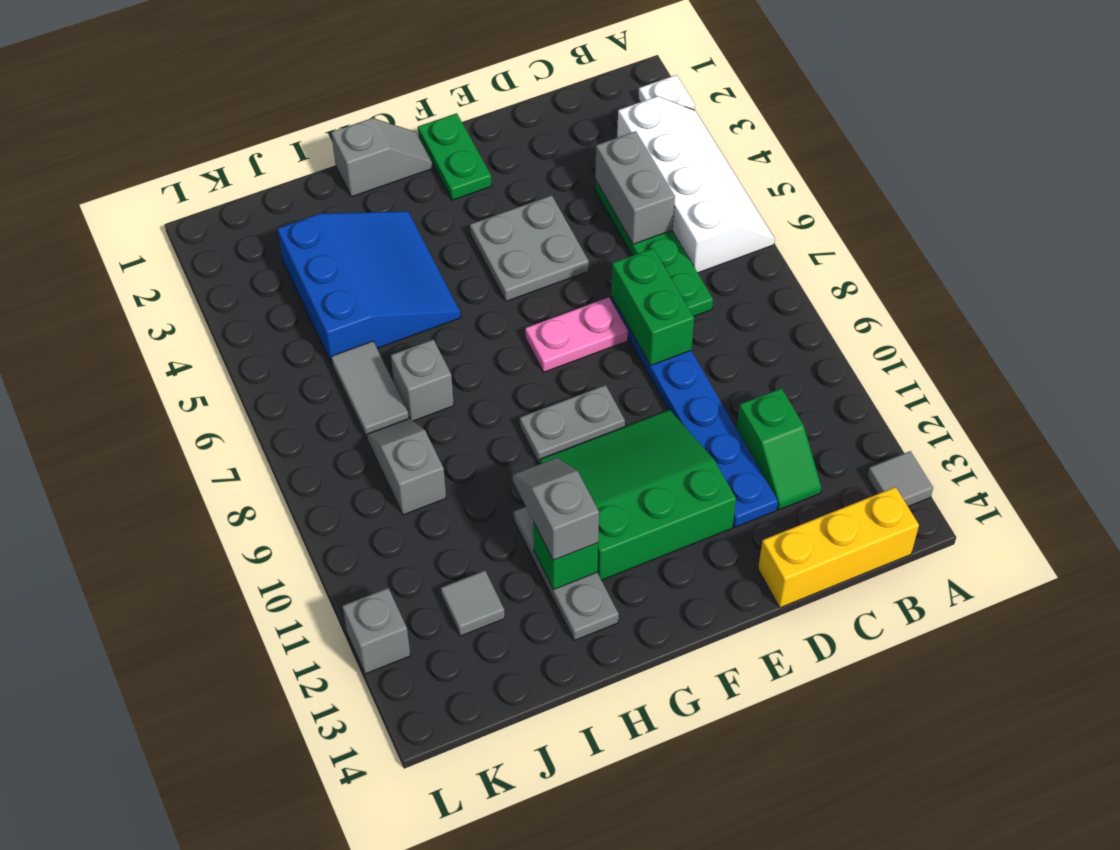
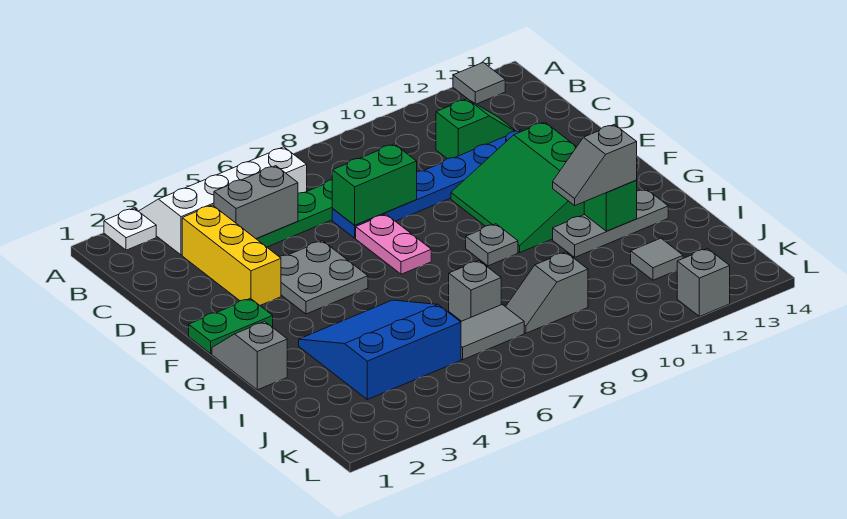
yellow brick B14:D14 level 1 -> yellow brick C3:E3 level 1
grey plate F9:G9 level 1 -> grey plate G9 level 1

